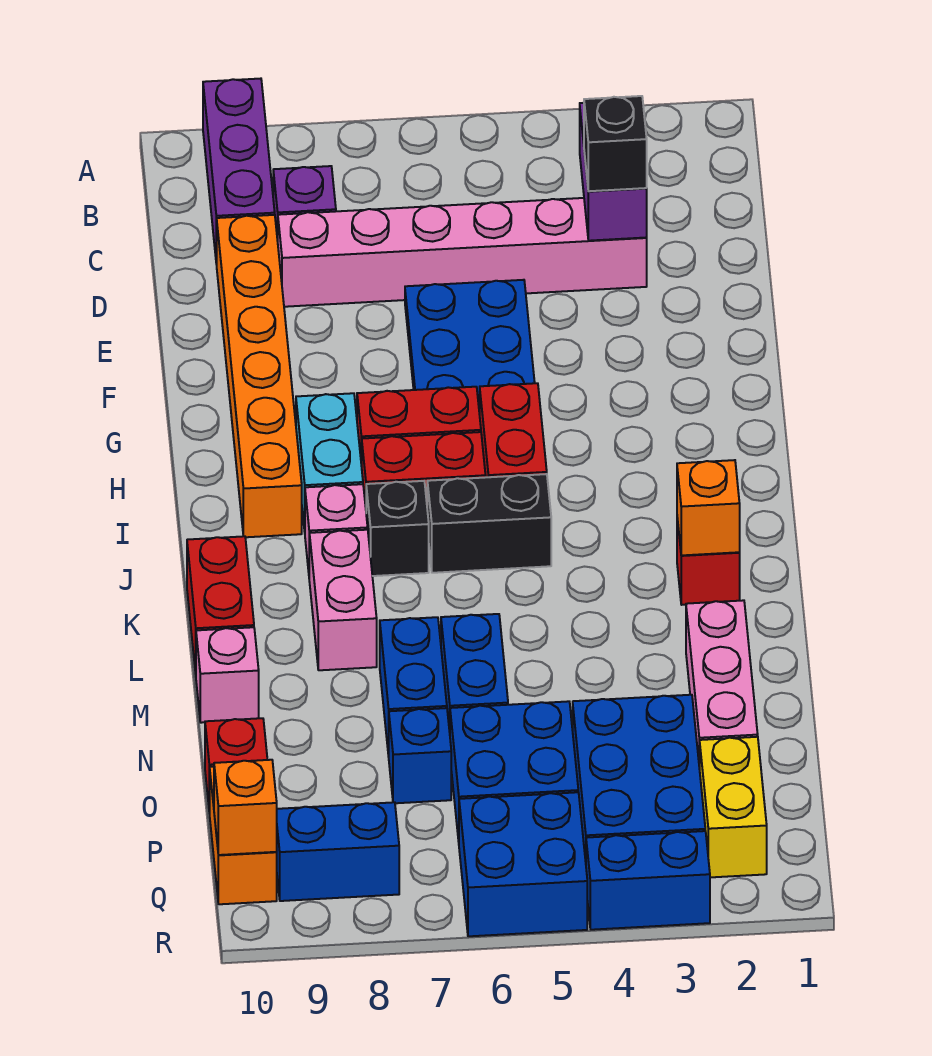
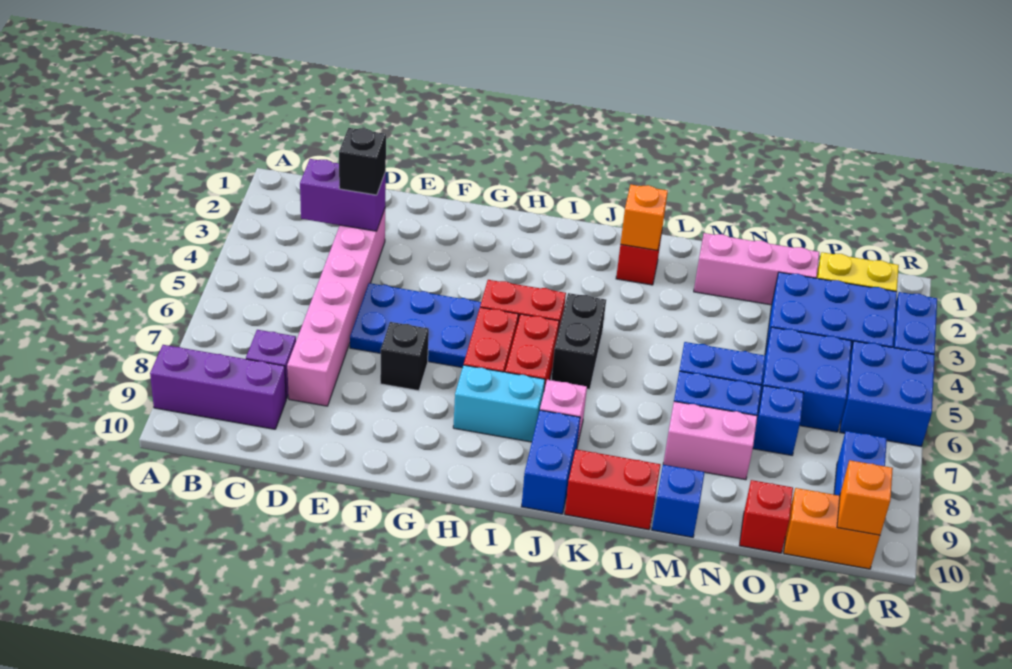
orange brick D9:I9 level 1 -> none
black brick J7 level 1 -> black brick F7 level 1
none -> blue brick J9:J10 level 1
pink brick K8:L8 level 1 -> pink brick M8:N8 level 1
pink brick M10 level 1 -> blue brick M10 level 1

